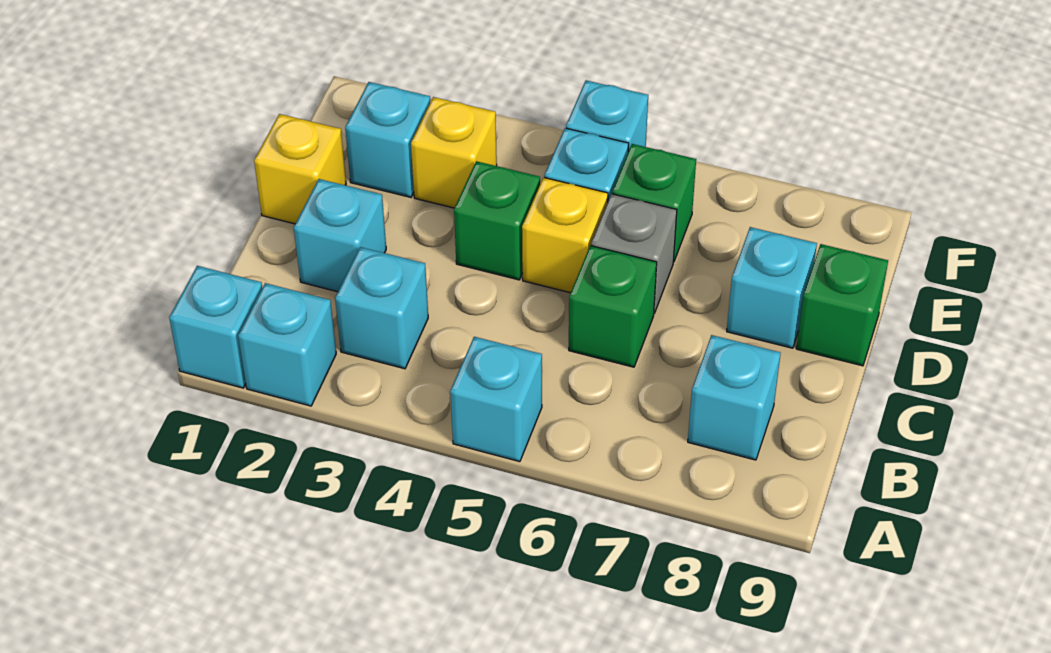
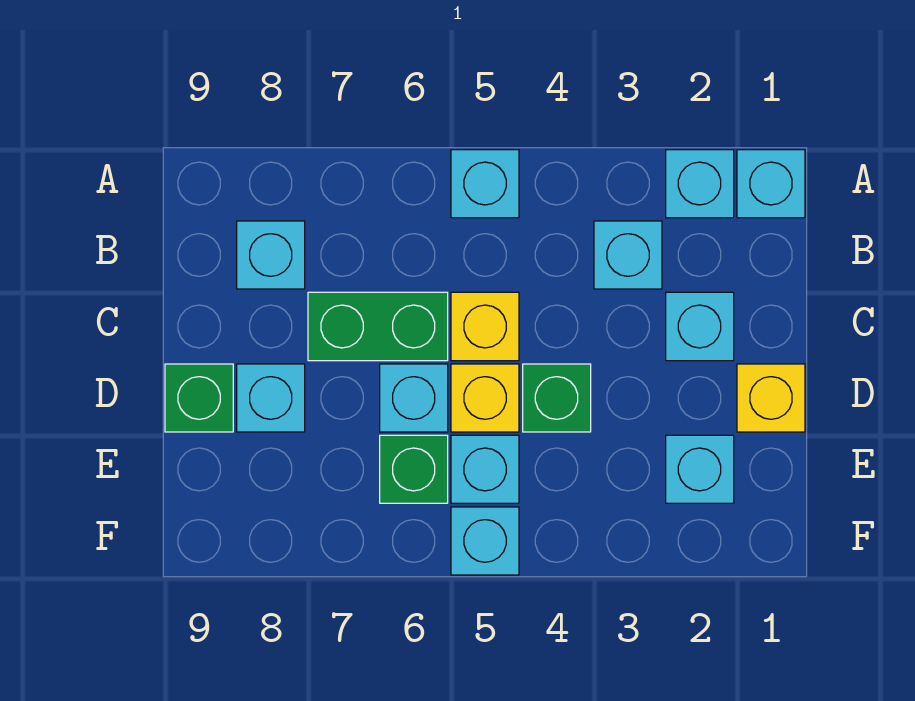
green brick C6 level 1 -> green brick C6:C7 level 1
grey brick D6 level 1 -> cyan brick D6 level 1
yellow brick E3 level 1 -> yellow brick C5 level 1

